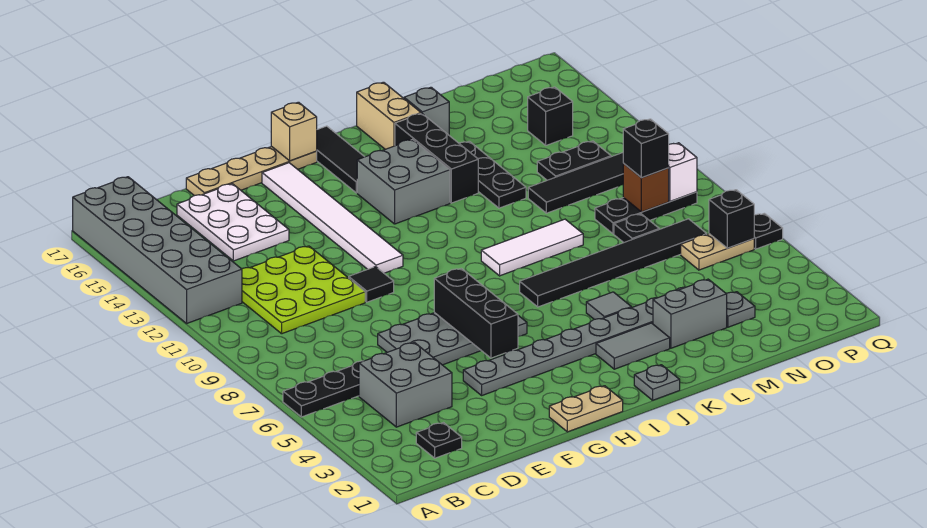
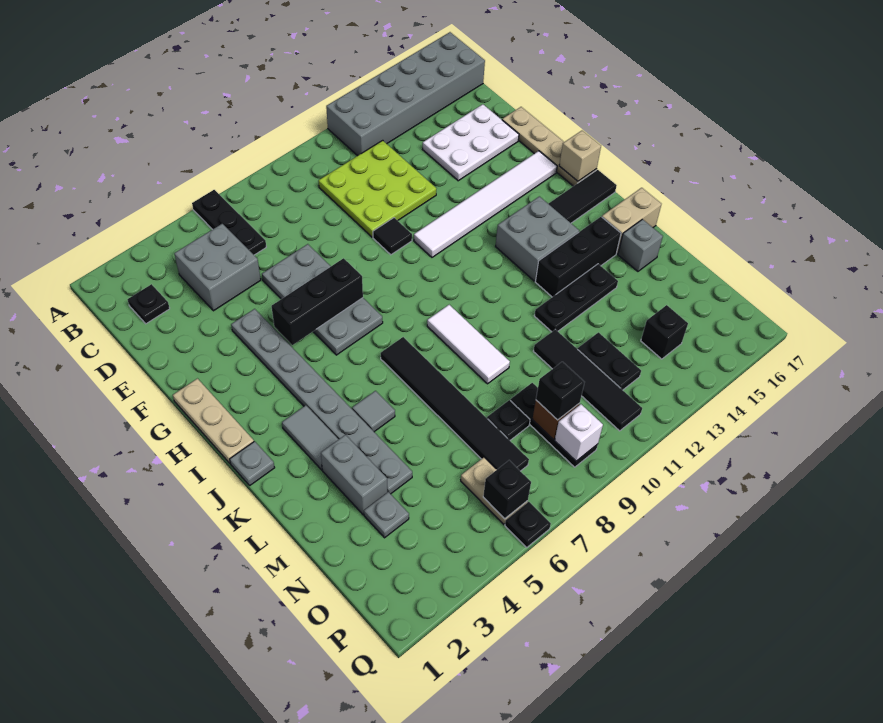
tan plate G1:H1 level 1 -> tan plate G1:I1 level 1

